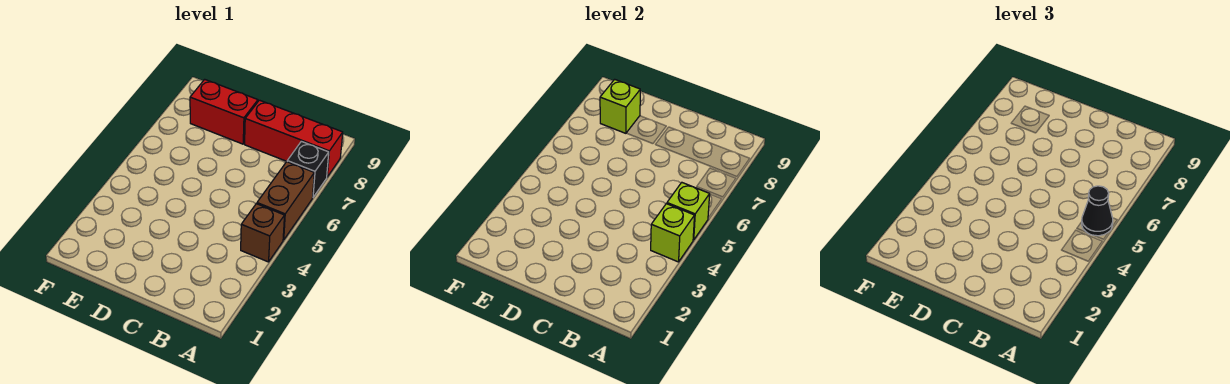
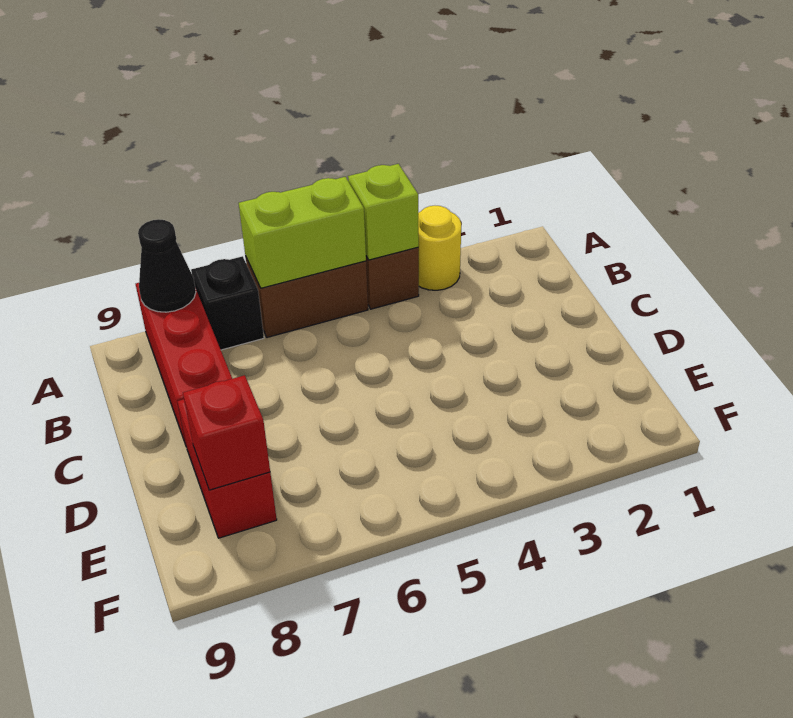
none -> yellow round brick A3 level 1
lime brick A5 level 2 -> lime brick A5:A6 level 2
black cone A5 level 3 -> black cone A8 level 2
lime brick E8 level 2 -> red brick E8 level 2

